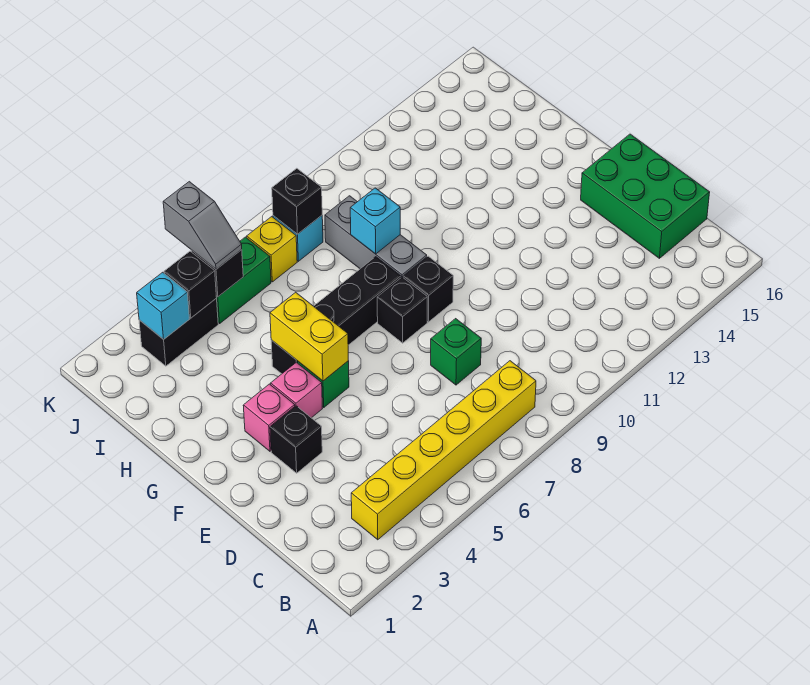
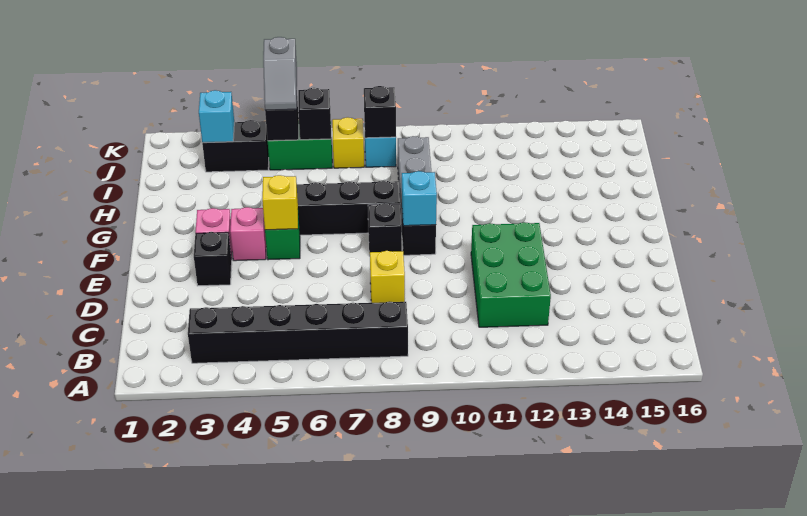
yellow brick B3:B8 level 1 -> black brick B3:B8 level 1
green brick C15:E16 level 1 -> green brick C11:E12 level 1
green brick D8 level 1 -> yellow brick D8 level 1
yellow brick F5:G5 level 2 -> yellow brick F5 level 2
cyan brick H9 level 2 -> cyan brick F9 level 2
black brick J4 level 2 -> black brick J6 level 2

